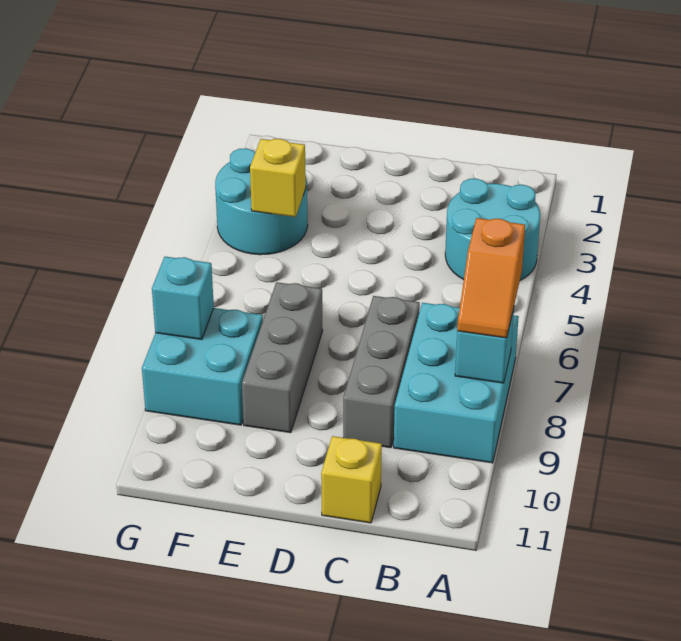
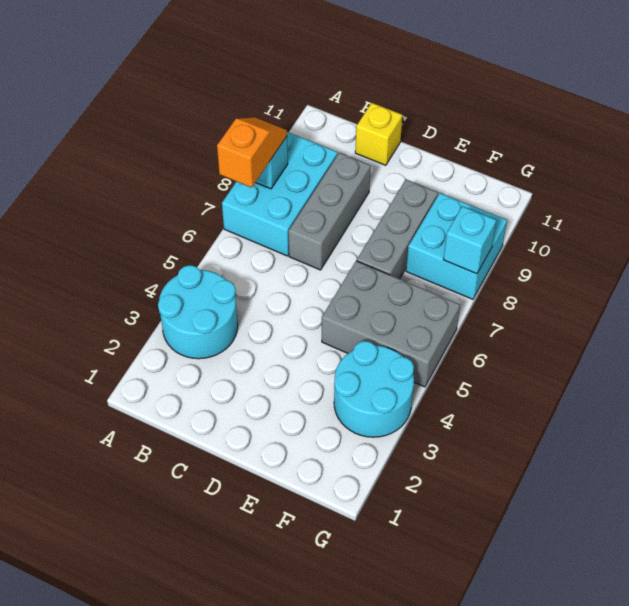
none -> grey brick E5:G6 level 1
yellow brick F4 level 2 -> none

